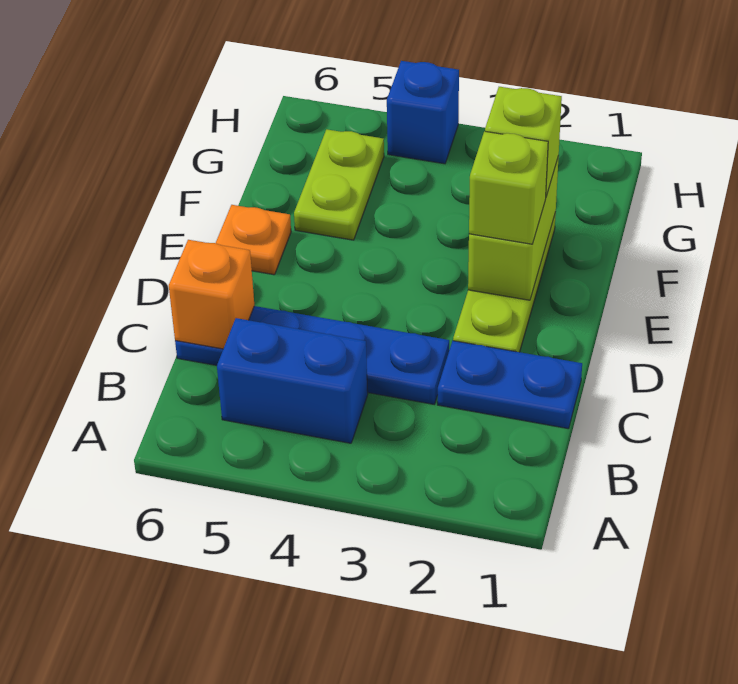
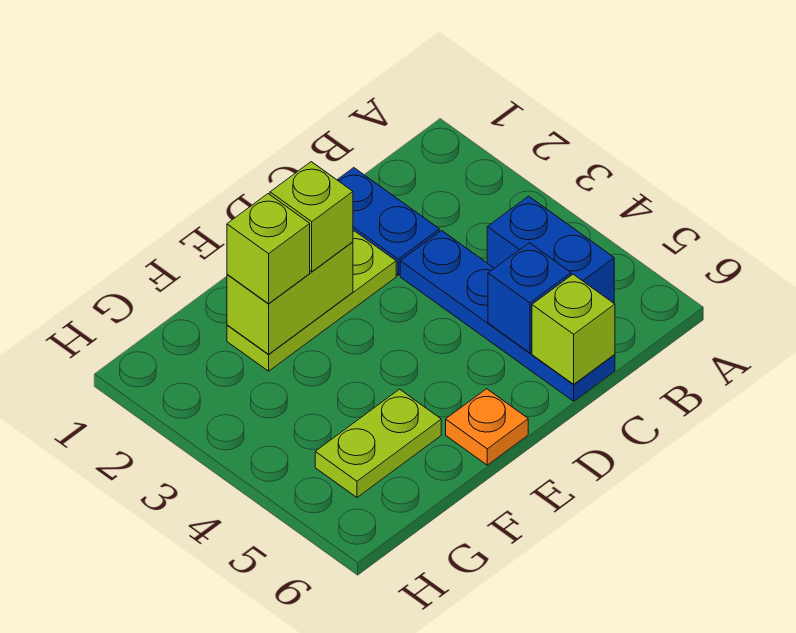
orange brick C6 level 2 -> lime brick C6 level 2
blue brick H4 level 1 -> blue brick C5 level 2

